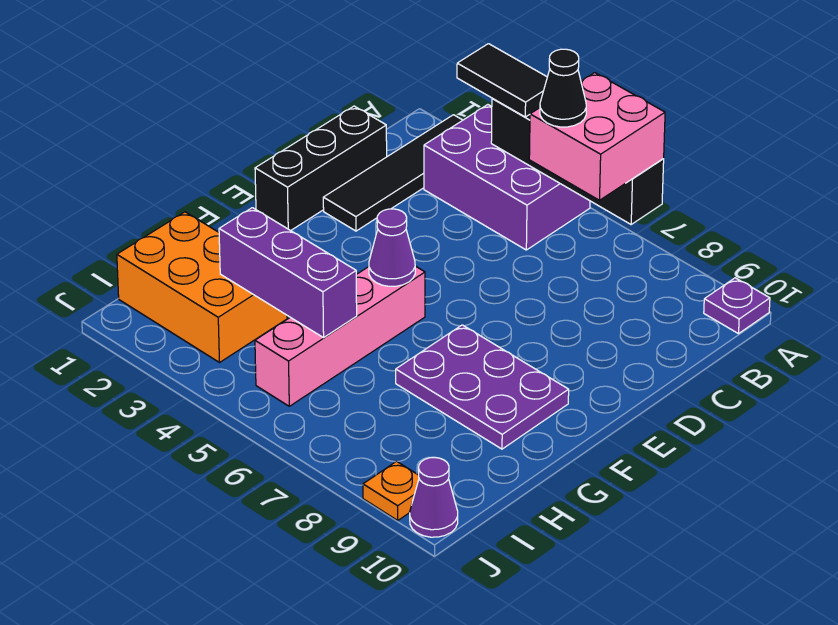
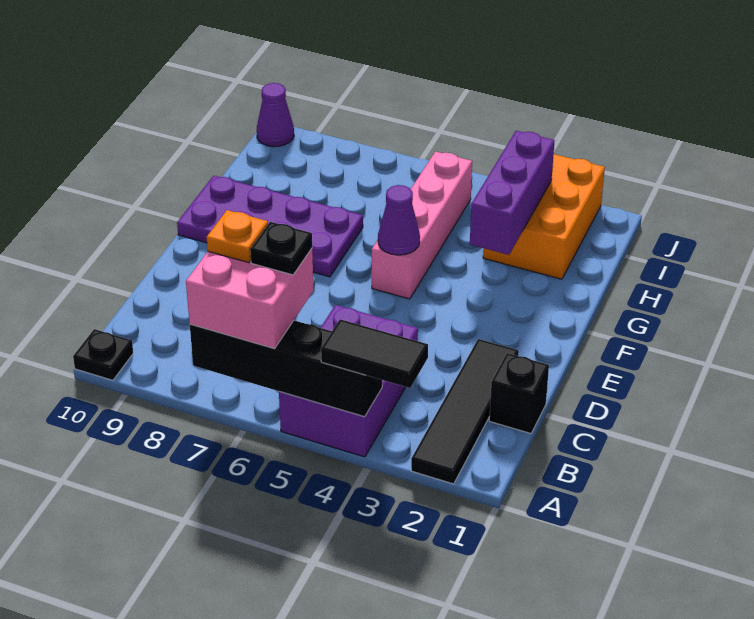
purple brick A3:B5 level 1 -> purple brick A4:C5 level 1
purple plate A10 level 1 -> black plate A10 level 1
black cone B6 level 4 -> black plate B6 level 4
black brick C1:E1 level 1 -> black brick C1 level 1
purple plate F7:G9 level 1 -> purple plate F7:G10 level 1
orange brick H1:I3 level 1 -> orange brick H2:J3 level 1
purple brick H3:H5 level 2 -> purple brick G3:I3 level 2
orange plate J9 level 1 -> orange plate B7 level 4

